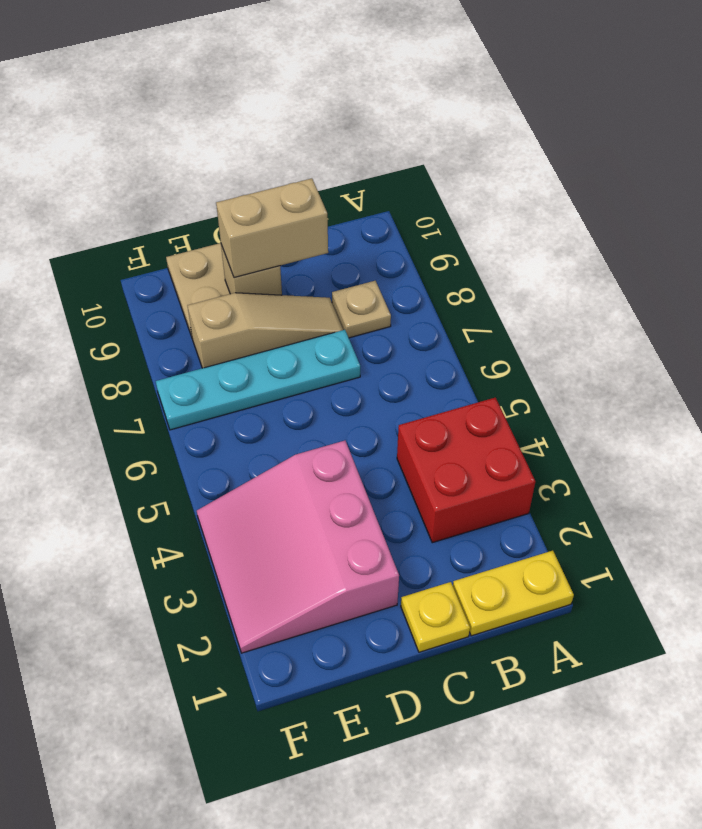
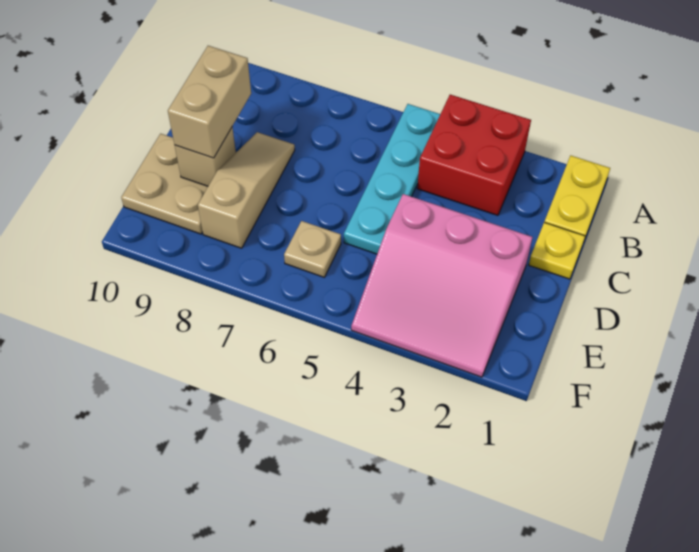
tan plate B8 level 1 -> tan plate E6 level 1
cyan plate C7:F7 level 1 -> cyan plate A5:D5 level 1

